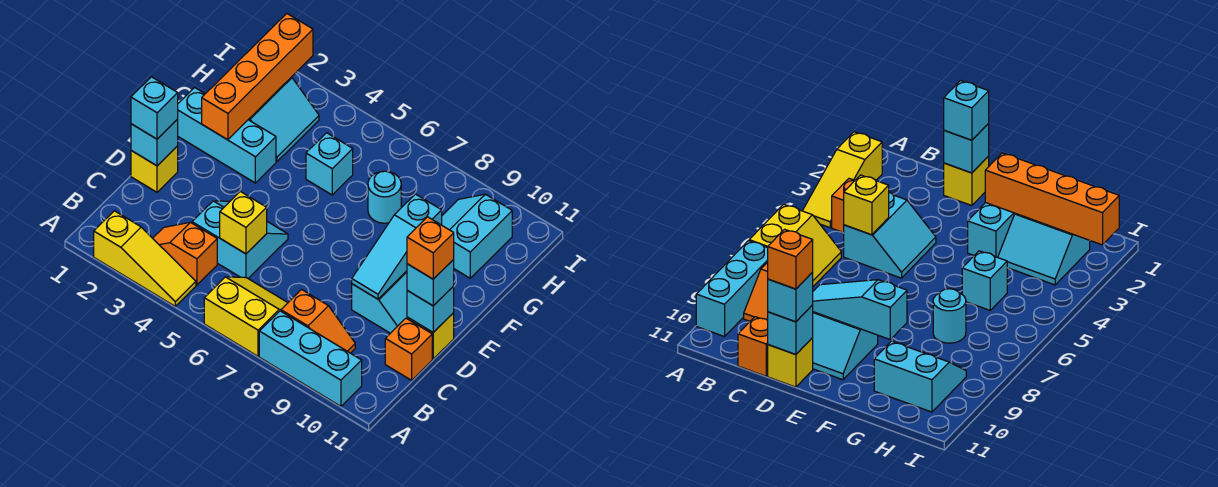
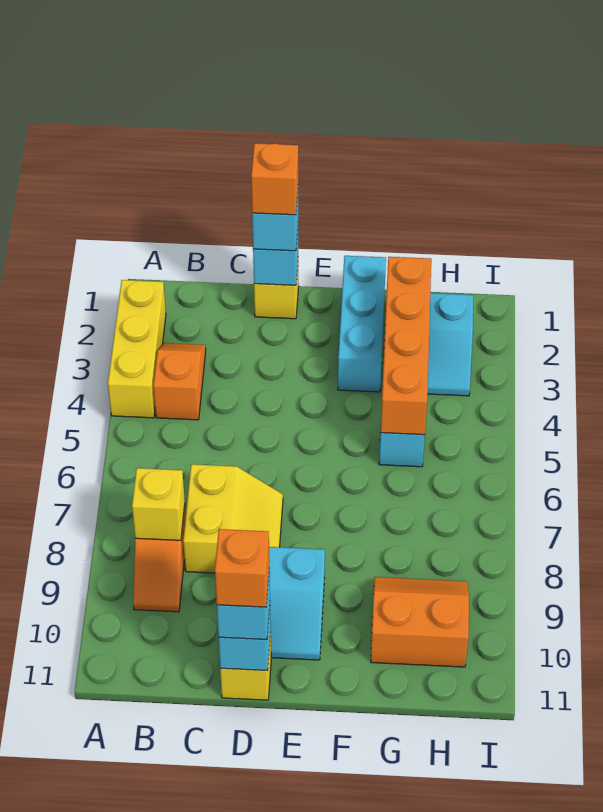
yellow slope A2:A4 level 1 top 2 -> yellow brick A2:A4 level 1
yellow slope A6:B7 level 1 top A -> yellow slope C7:D8 level 1 top C
cyan brick A8:A10 level 1 -> none
cyan slope C4:D5 level 1 top C -> none
yellow brick C5 level 2 -> yellow brick B8 level 2
orange brick C11 level 1 -> orange brick D1 level 4
cyan slope D9:F9 level 2 top F -> none
orange brick F2:I2 level 2 -> orange brick G2:G5 level 2
cyan round brick G7 level 1 -> none
cyan slope G9:H10 level 1 top 10 -> orange slope G9:H10 level 1 top 10

